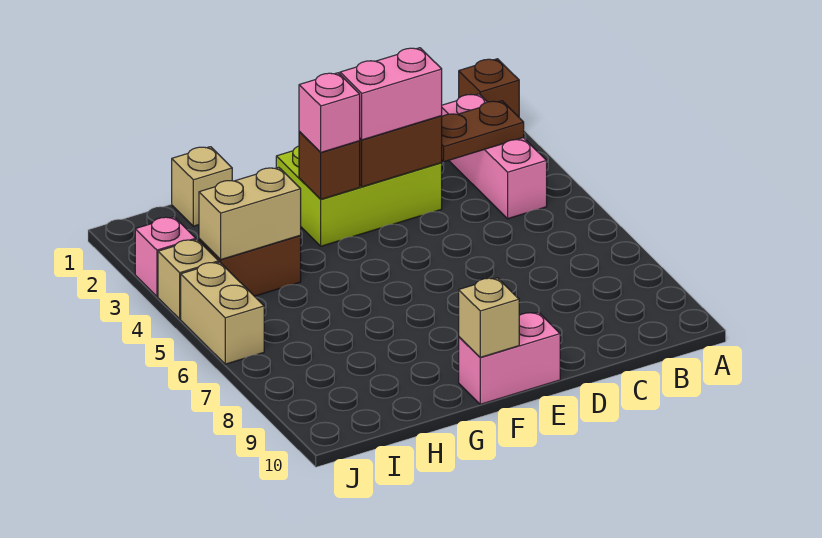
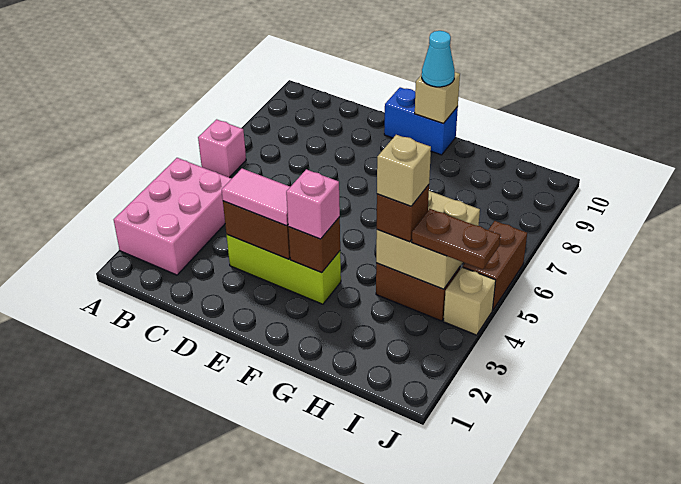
brown brick A1 level 1 -> brown brick H4 level 3
pink brick B2:B4 level 1 -> pink brick A2:B4 level 1
brown plate B3:C3 level 2 -> brown plate I4:J4 level 3
lime brick D2:F3 level 1 -> lime brick D3:F3 level 1
pink brick D3:E3 level 3 -> pink tile D3:E3 level 3
pink brick E10:F10 level 1 -> blue brick E10:F10 level 1
none -> cyan cone F10 level 3
tan brick H1 level 1 -> tan brick H4 level 4
tan brick H4:I4 level 2 -> tan brick H4:I5 level 2
pink brick J3 level 1 -> pink brick A6 level 1
tan brick J5:J6 level 1 -> brown brick J5:J6 level 1

